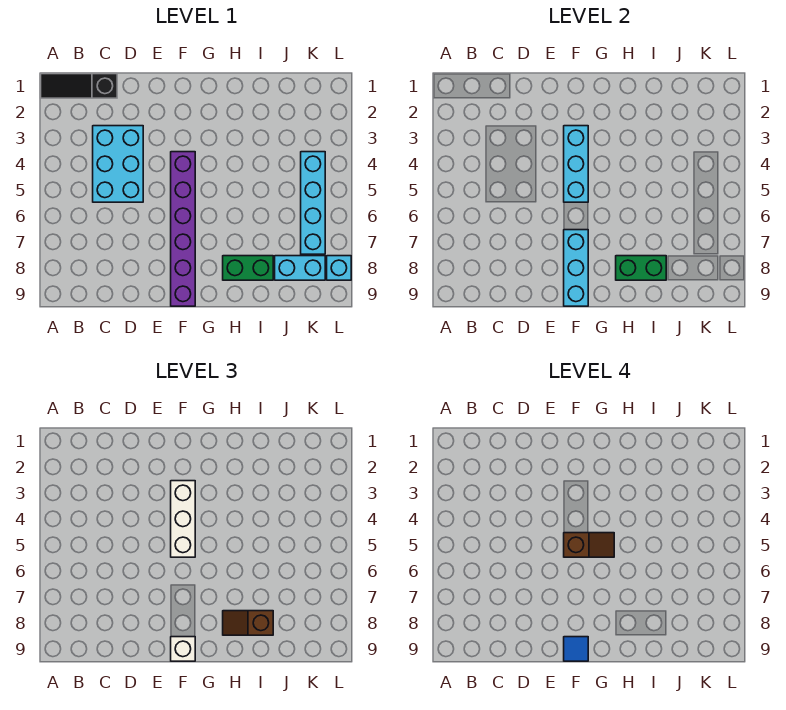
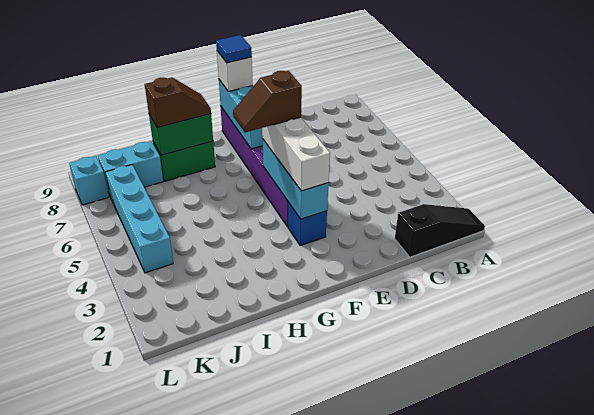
cyan brick C3:D5 level 1 -> none
none -> blue brick F3 level 1

